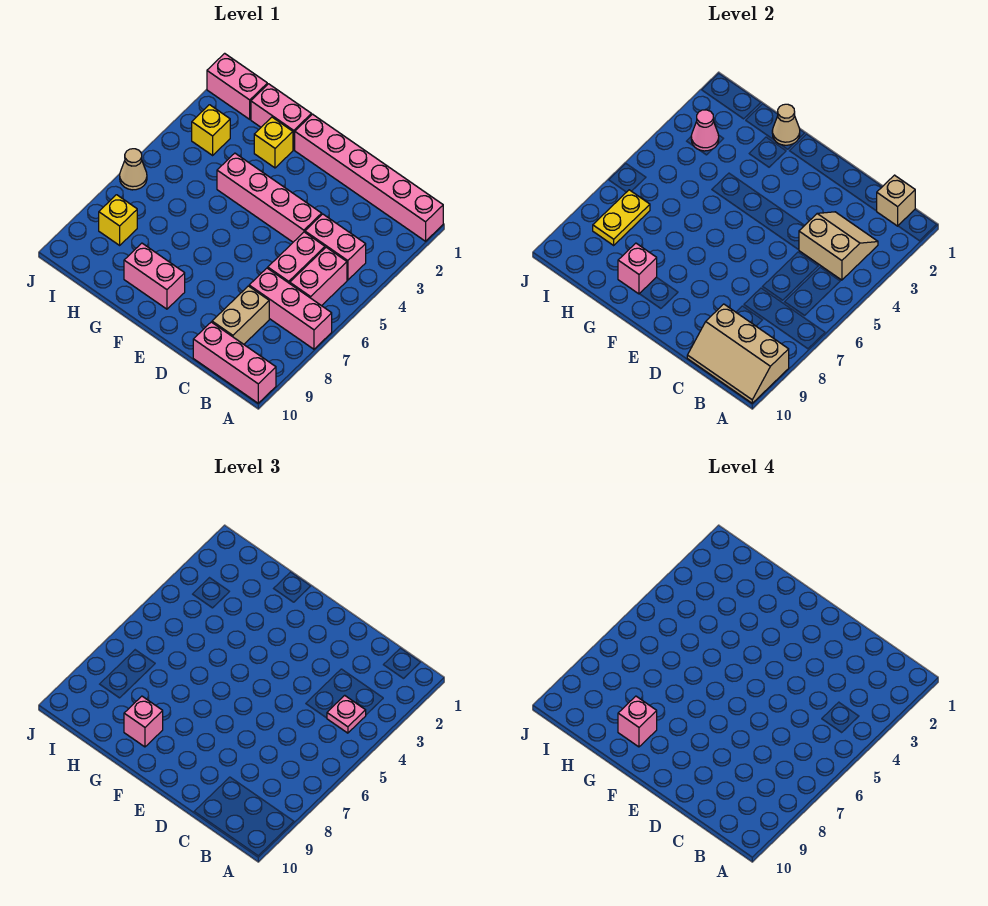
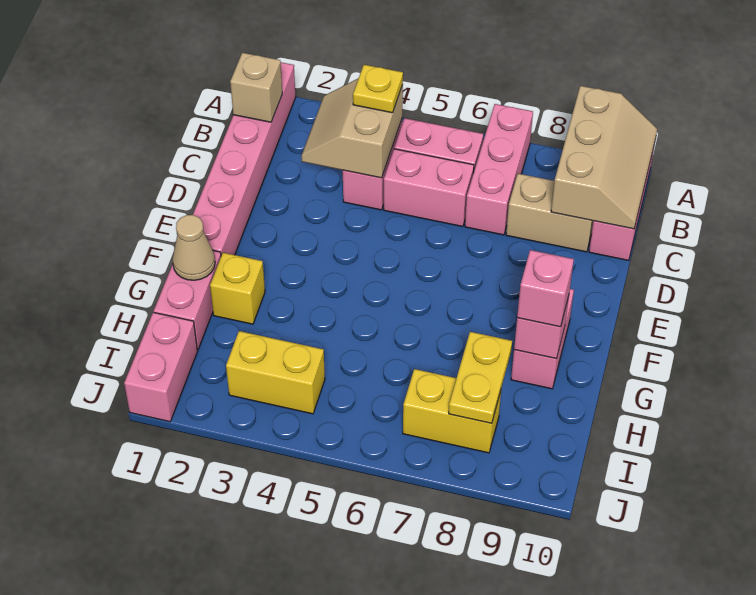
pink plate B4 level 3 -> yellow plate B4 level 3
pink brick D4:G4 level 1 -> none
pink brick G9 level 4 -> none
yellow brick I3 level 1 -> yellow brick I3:I4 level 1
pink cone I3 level 2 -> none
yellow plate I7:I8 level 2 -> yellow plate H8:I8 level 2
yellow brick I8 level 1 -> yellow brick I7:I8 level 1
tan cone J6 level 1 -> none

